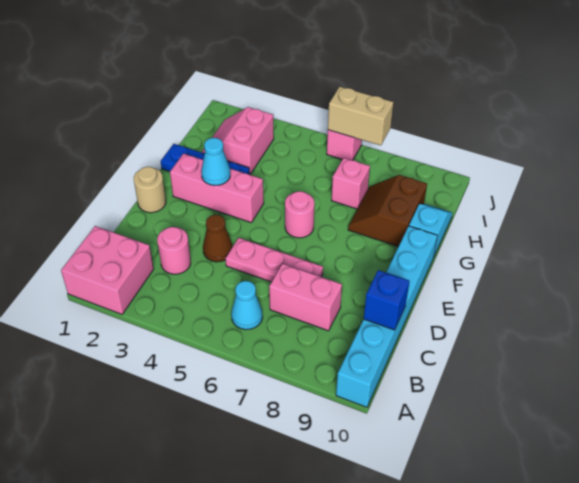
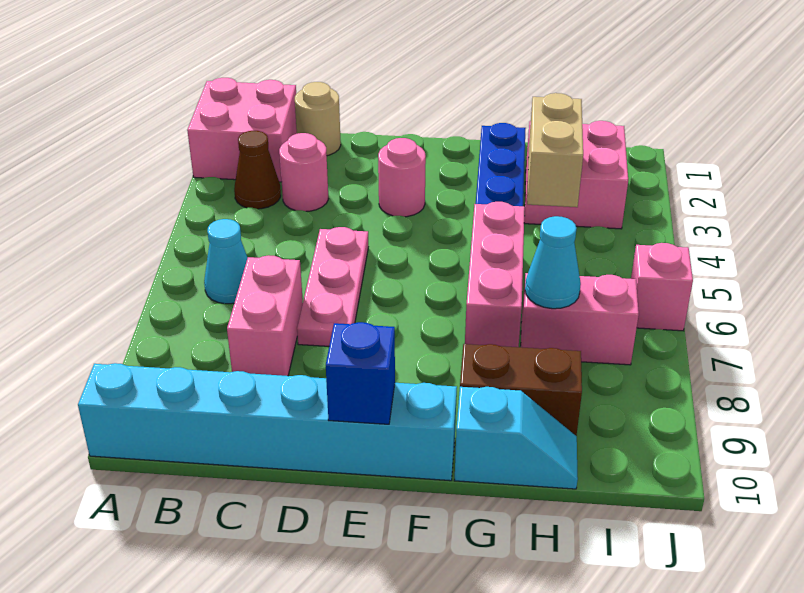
blue brick C10 level 2 -> blue brick E10 level 2
brown cone D4 level 1 -> brown cone B3 level 1
tan round brick E1 level 1 -> tan round brick C1 level 1
pink brick F2:F4 level 1 -> pink brick G5:G7 level 1
cyan cone F3 level 2 -> cyan cone H7 level 2
pink round brick F6 level 1 -> pink round brick E3 level 1
pink slope H2:I3 level 1 top 3 -> pink brick H2:I3 level 1
pink brick H7 level 1 -> pink brick H7:I7 level 1
tan brick J6:J7 level 2 -> tan brick H3:H4 level 2

